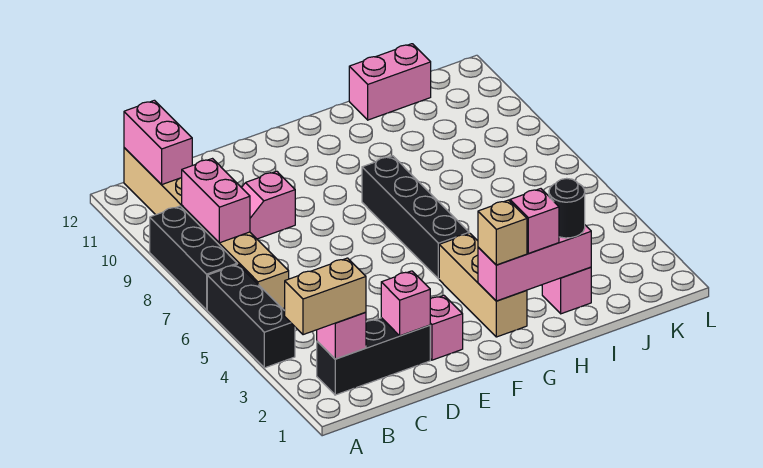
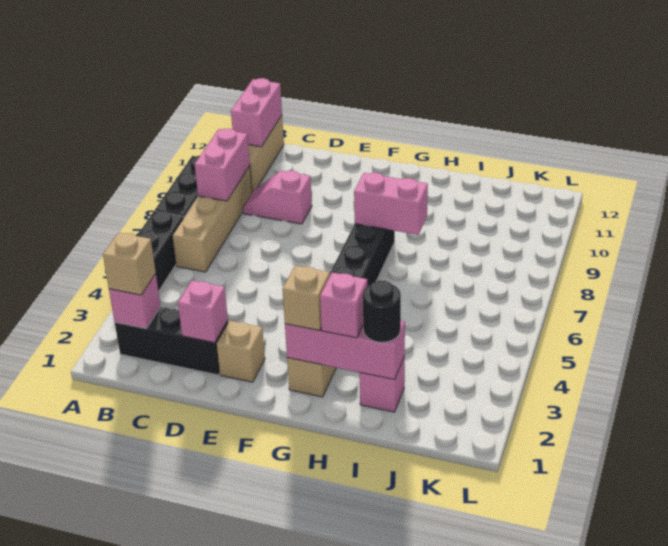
tan brick A2:B2 level 3 -> tan brick B2 level 3
pink brick E2 level 1 -> tan brick E2 level 1
pink brick I12:J12 level 1 -> pink brick G8:H8 level 2

